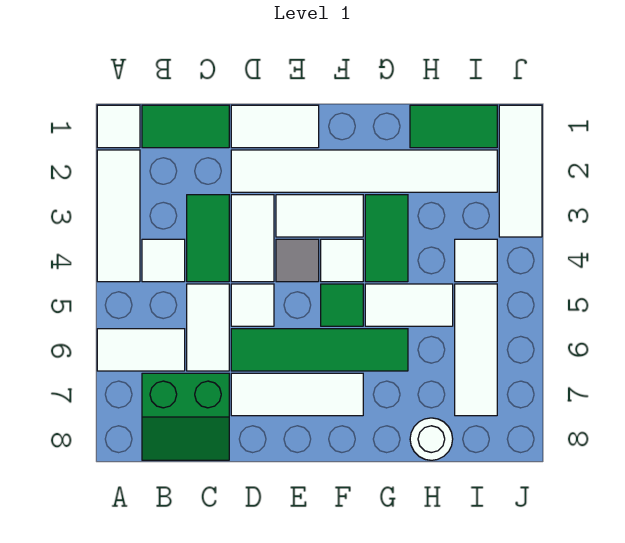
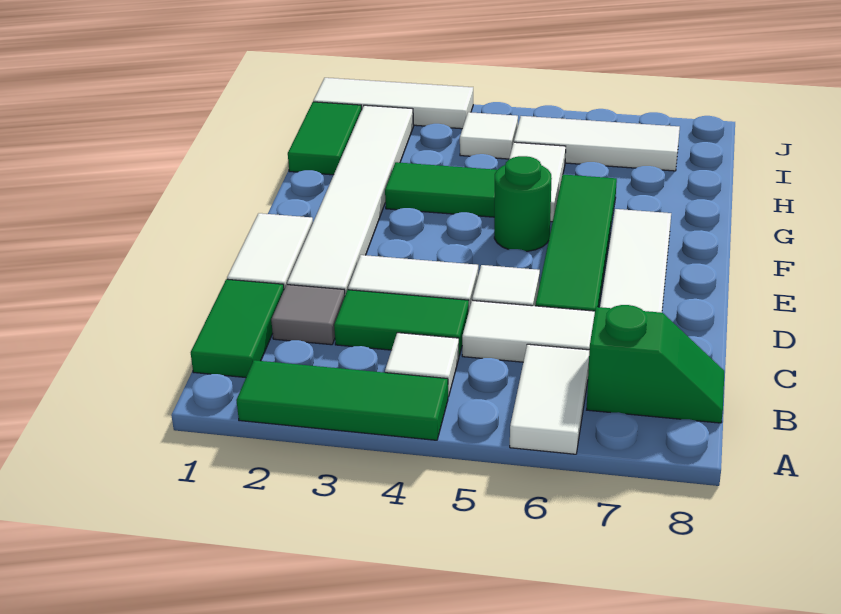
white tile A1 level 1 -> none
white tile A2:A4 level 1 -> green tile A2:A4 level 1
green slope B7:C8 level 1 top 7 -> green slope B7:B8 level 1 top 7
white tile E3:F3 level 1 -> none
grey tile E4 level 1 -> grey tile C2 level 1
white tile F4 level 1 -> none
green tile F5 level 1 -> green round brick F5 level 1
white round brick H8 level 1 -> none

